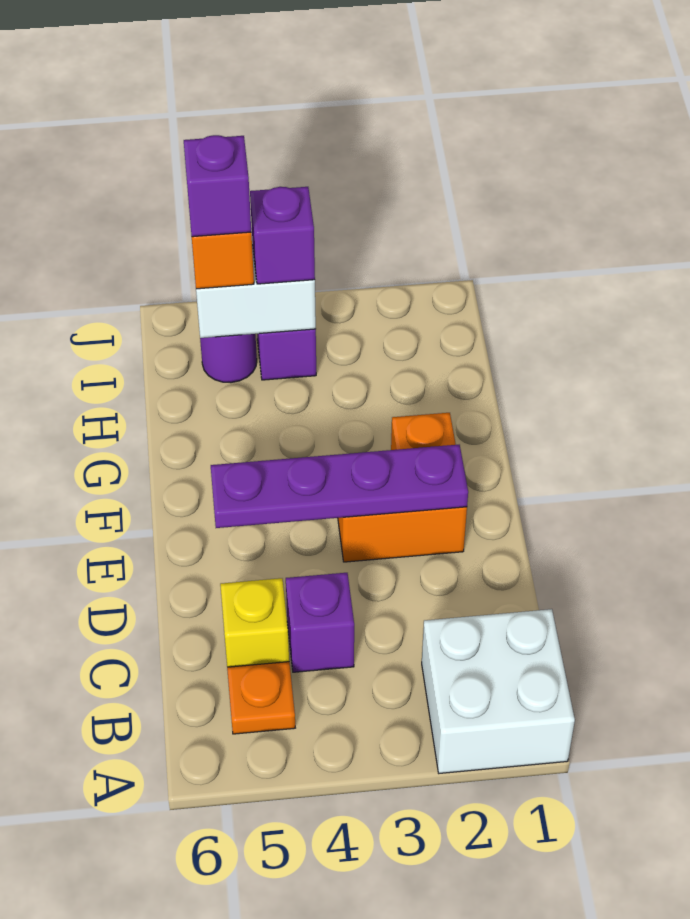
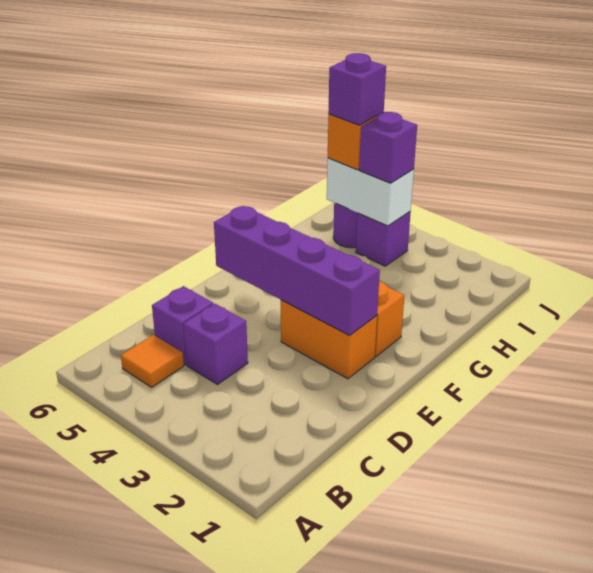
white brick A1:B2 level 1 -> none
orange plate B5 level 1 -> orange tile B5 level 1
yellow brick C5 level 1 -> purple brick C5 level 1
purple plate E2:E5 level 2 -> purple brick E2:E5 level 2

